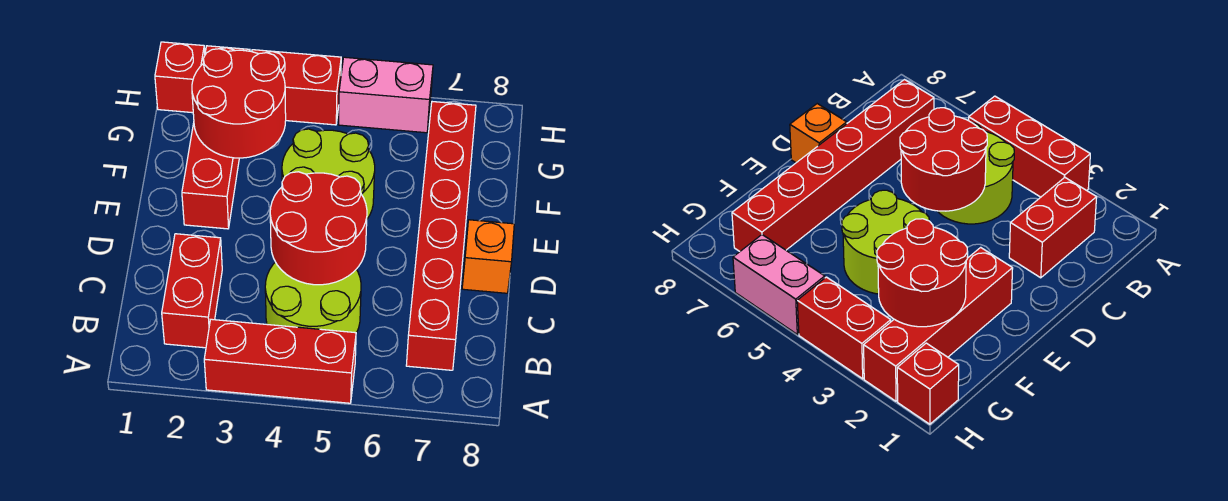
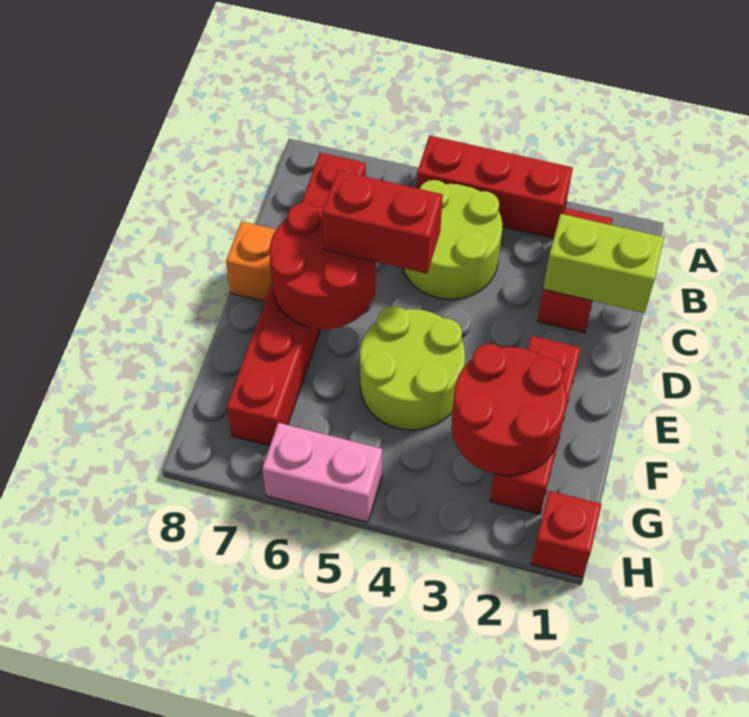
none -> lime brick C1:C2 level 2
red round brick C4:D5 level 2 -> red round brick D6:E7 level 2
red brick E2:H2 level 1 -> red brick E2:G2 level 1
red brick H3:H4 level 1 -> red brick D5:D6 level 3

